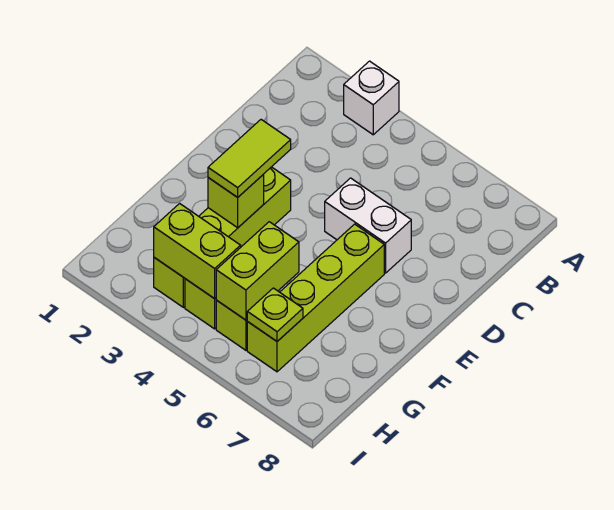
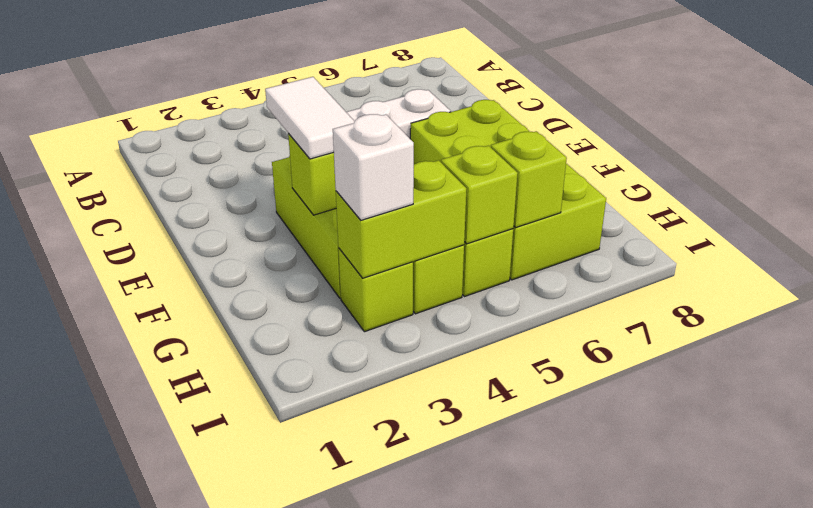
white brick A3 level 1 -> white brick H3 level 3
lime tile E3:F3 level 3 -> white tile E3:F3 level 3
lime brick E6:H6 level 1 -> lime brick E6:H7 level 1
lime brick G5:H5 level 2 -> lime brick H5 level 2
lime plate H6 level 2 -> lime brick H6 level 2

